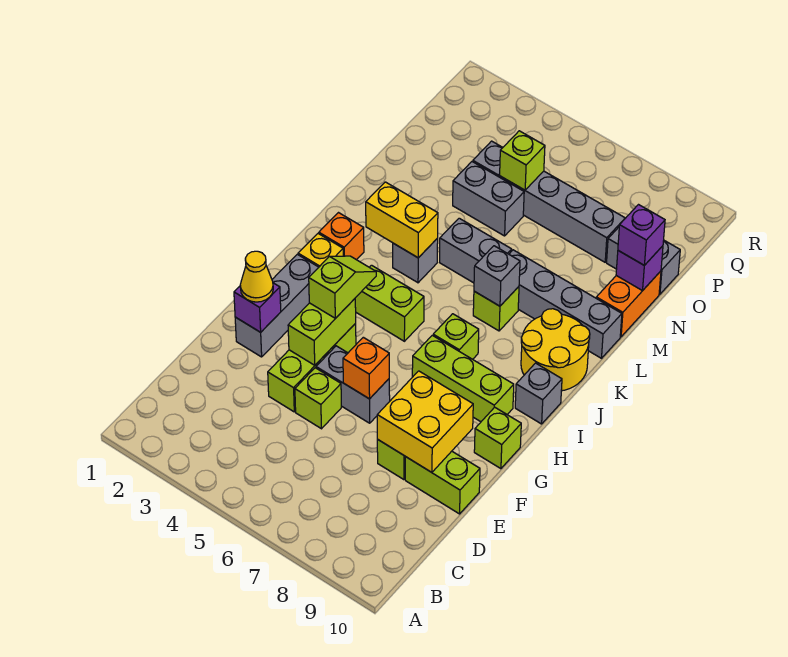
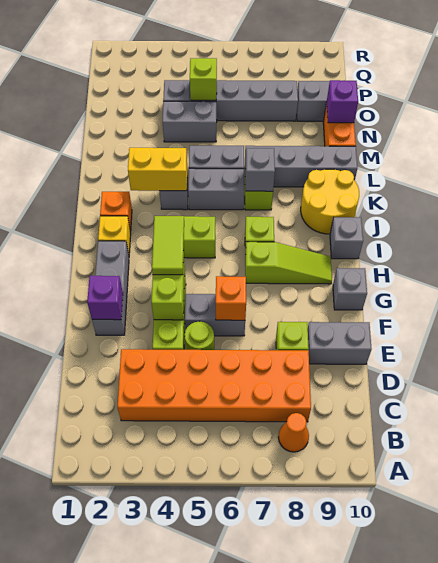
none -> orange cone B8 level 1
none -> orange brick C3:D8 level 1
lime brick E5 level 1 -> lime round brick E5 level 1
yellow brick E8:F9 level 2 -> none
lime brick E9:E10 level 1 -> grey brick E9:E10 level 1
yellow cone F2 level 3 -> none
lime slope G4:H4 level 3 top G -> lime tile G4:H4 level 3
lime brick G10 level 1 -> grey brick G10 level 1
lime brick H7:H9 level 1 -> lime slope H7:H9 level 1 top 7
none -> grey brick K5:K6 level 1
purple brick N10 level 3 -> none

